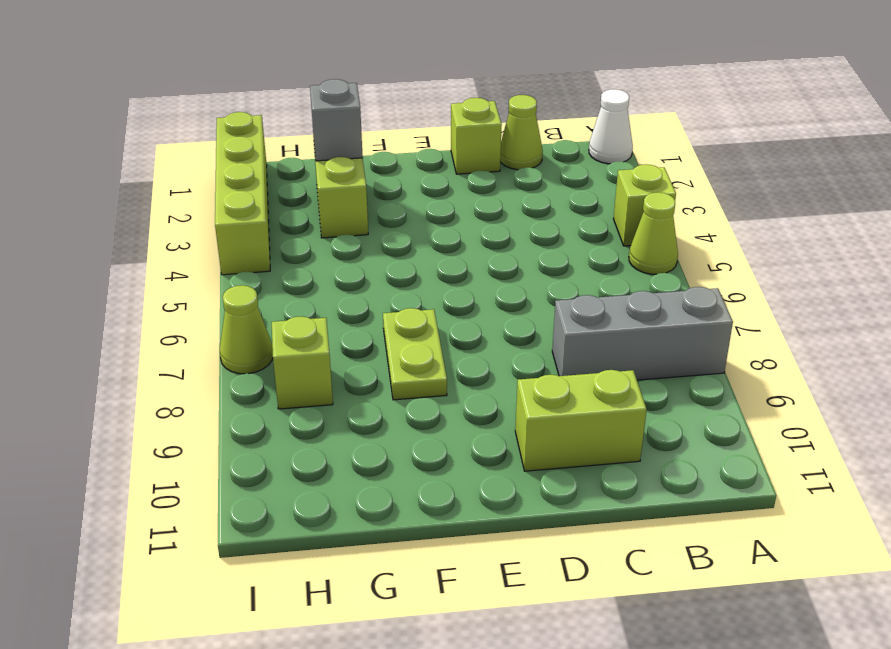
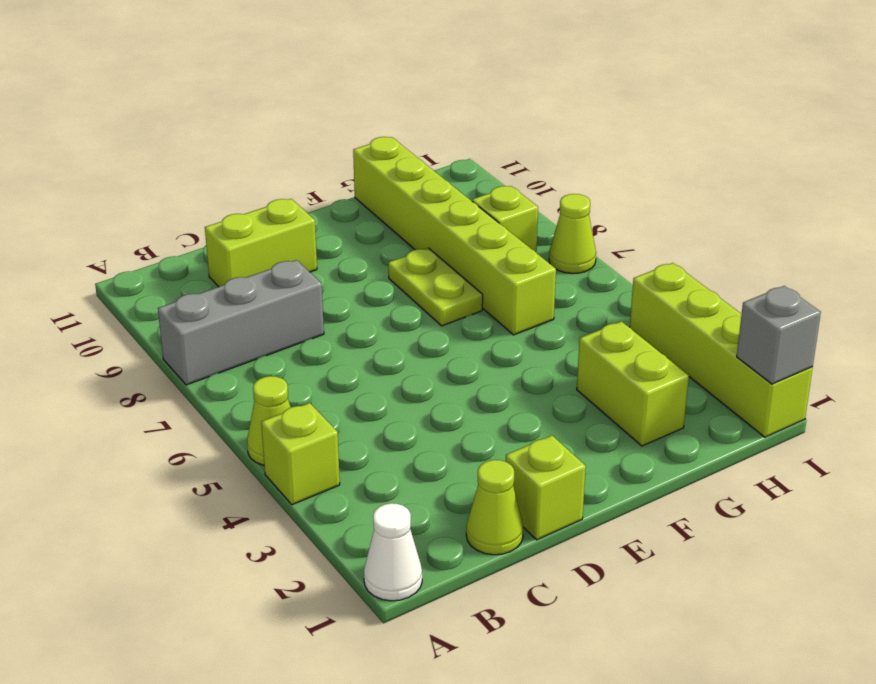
grey brick G2 level 2 -> grey brick I1 level 2
none -> lime brick G6:G11 level 1

